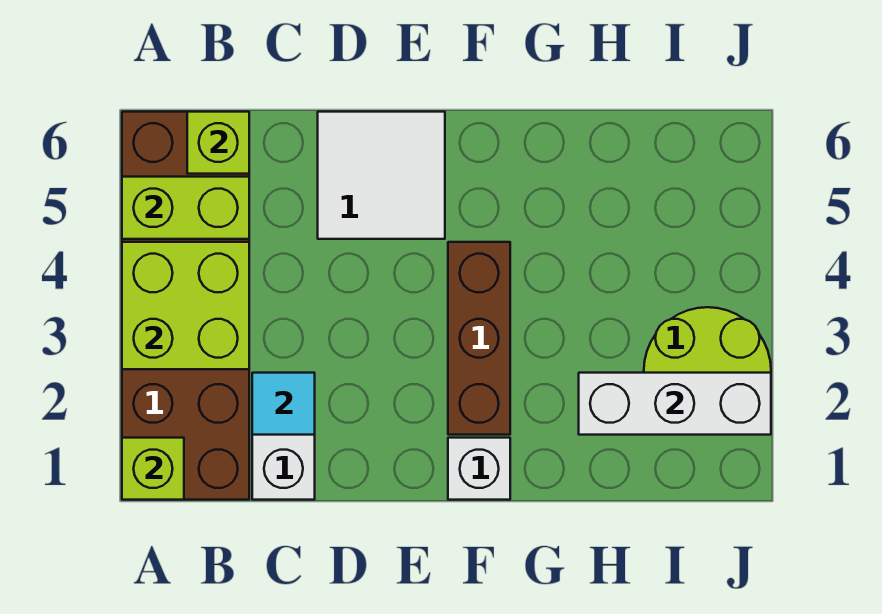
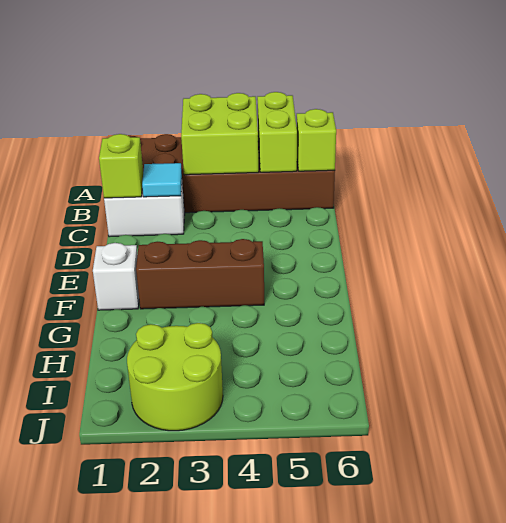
lime brick A1 level 2 -> lime brick C1 level 2
white tile D5:E6 level 1 -> none
white brick H2:J2 level 2 -> none

